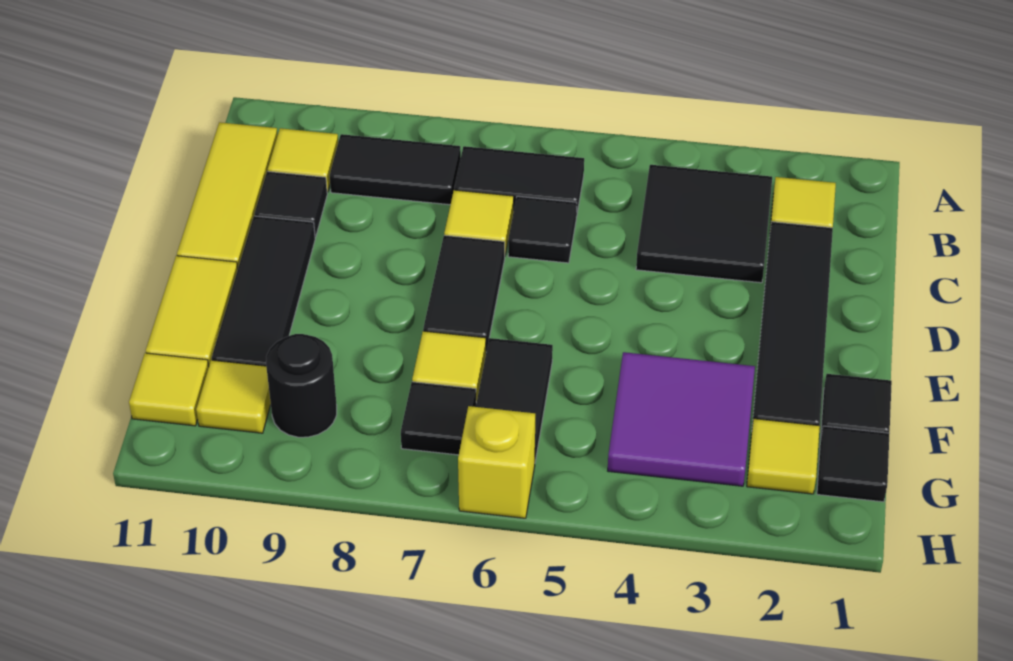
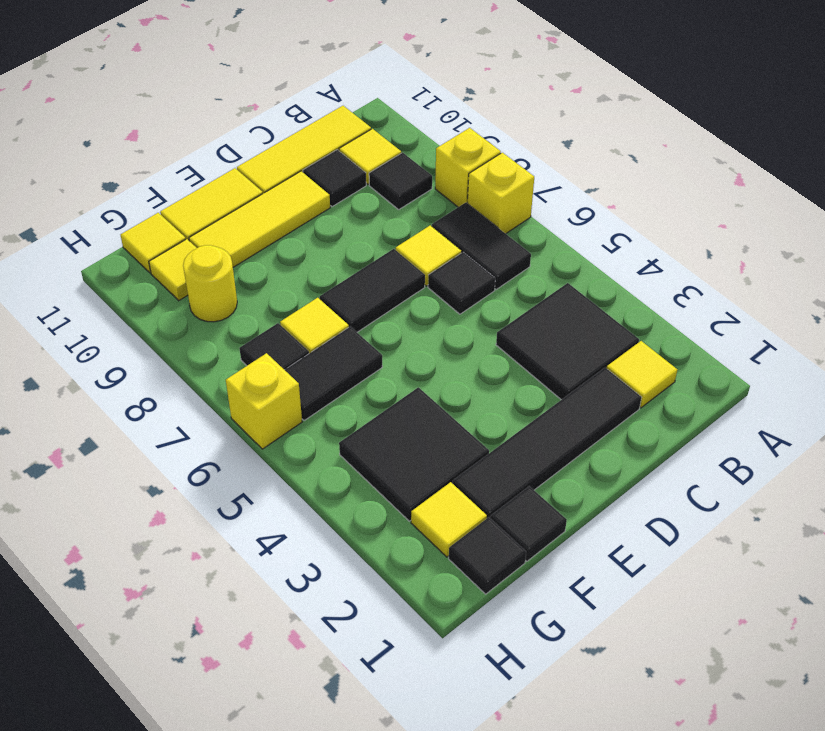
none -> yellow brick A7 level 1
none -> yellow brick A8 level 1
black tile B8:B9 level 1 -> black tile B9 level 1
black tile D10:F10 level 1 -> yellow tile D10:F10 level 1
purple tile F3:G4 level 1 -> black tile F3:G4 level 1
black round brick G9 level 1 -> yellow round brick G9 level 1

